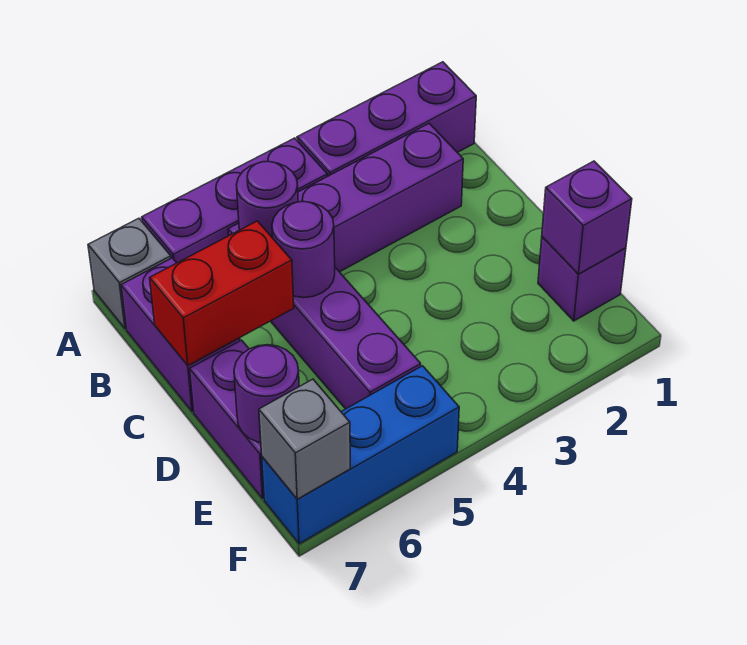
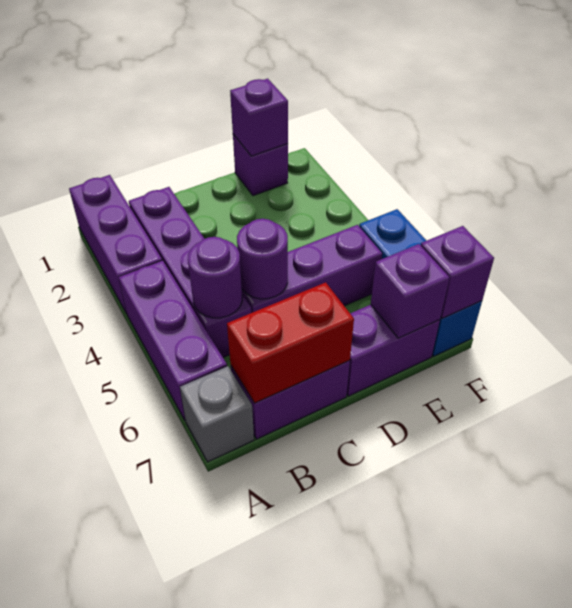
red brick C6:C7 level 2 -> red brick B7:C7 level 2
purple round brick E7 level 2 -> purple brick E7 level 2
grey brick F7 level 2 -> purple brick F7 level 2

